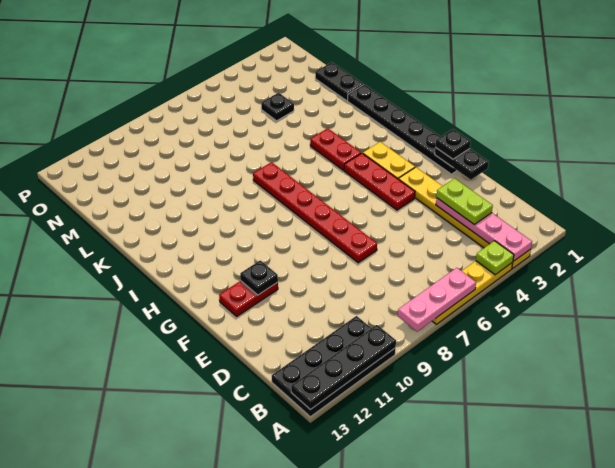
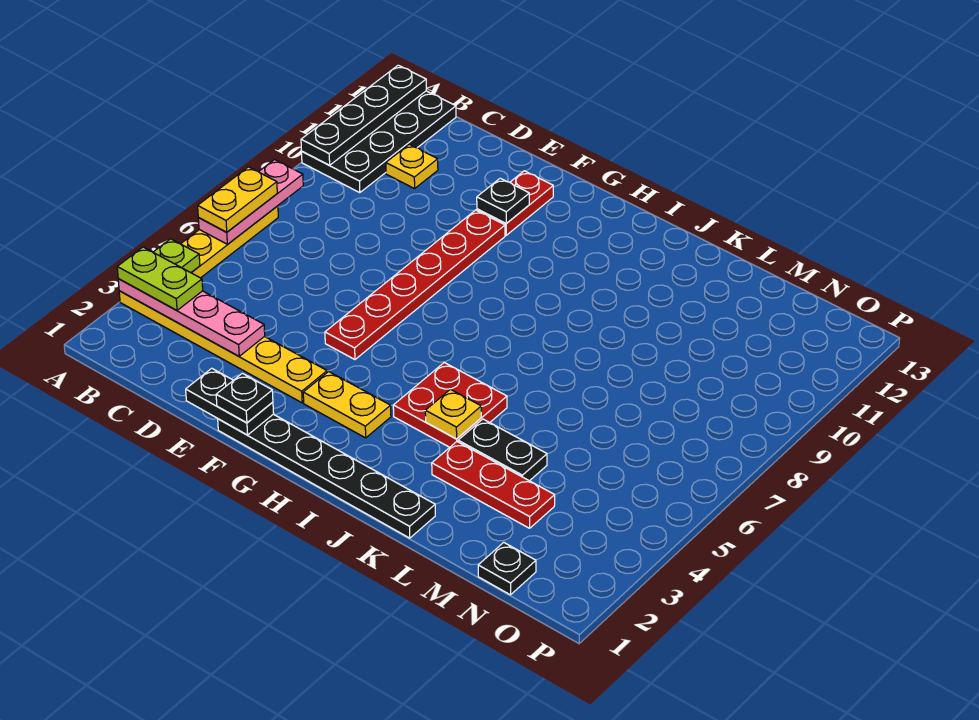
none -> yellow plate A6:A7 level 3
lime plate C3:D3 level 3 -> lime plate A3:B3 level 3
none -> yellow plate C11 level 1
red plate E7:J7 level 1 -> red plate F5:F10 level 1
red plate F4:H4 level 1 -> red plate K3:M3 level 1
red plate I4:J4 level 1 -> red plate I4:J5 level 1
none -> yellow plate J4 level 2
black plate L1:M1 level 1 -> black plate K4:L4 level 1
black plate M4 level 1 -> black plate N1 level 1

